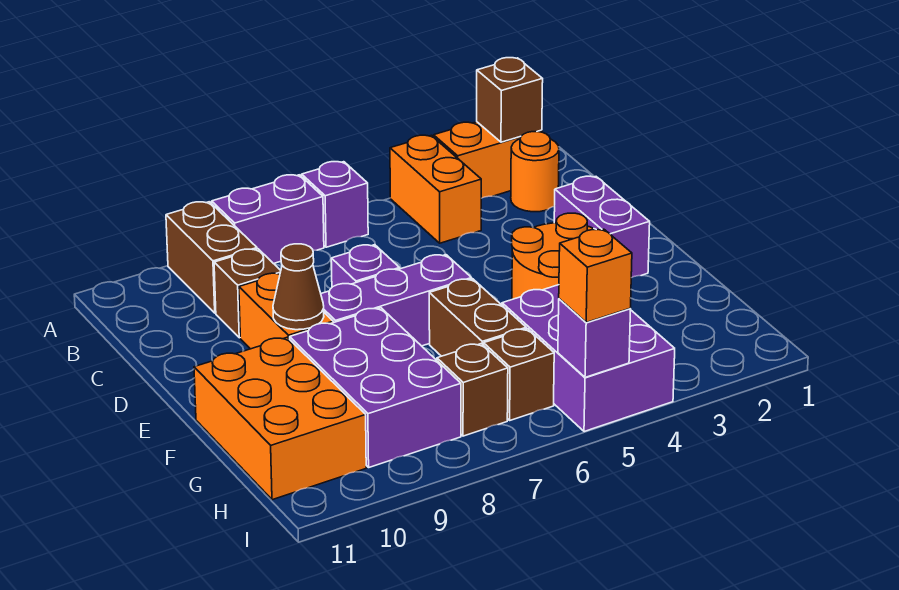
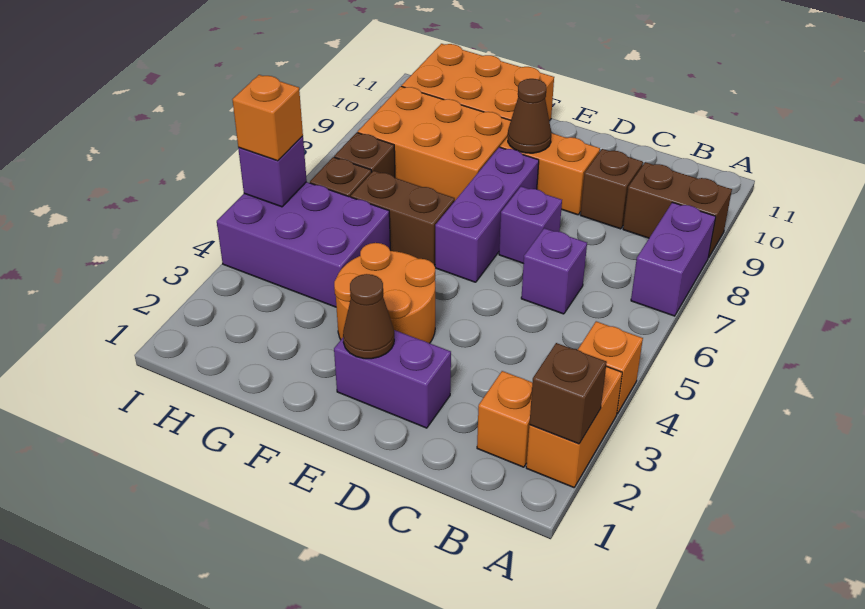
orange brick A4:B4 level 1 -> orange brick A4 level 1
purple brick A6 level 1 -> purple brick C6 level 1
orange round brick B2 level 1 -> orange brick B2 level 1
none -> brown cone E2 level 2
purple brick F8:H9 level 1 -> orange brick F8:H9 level 1

